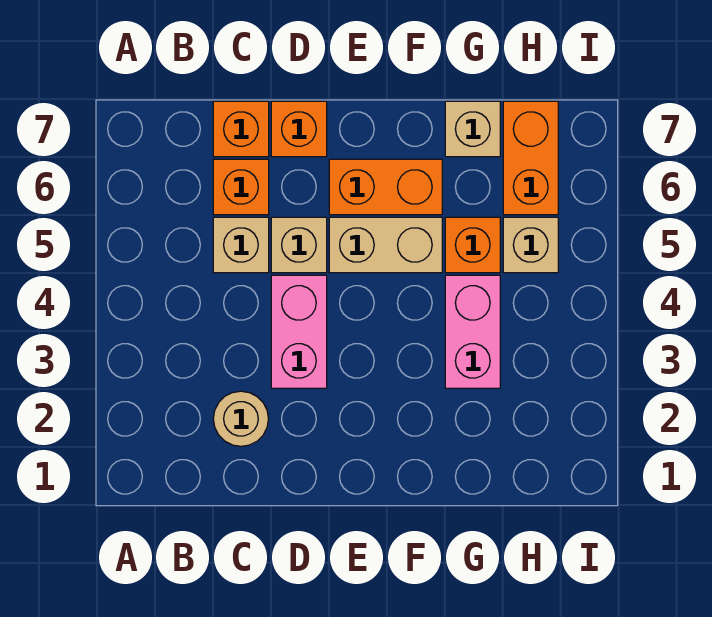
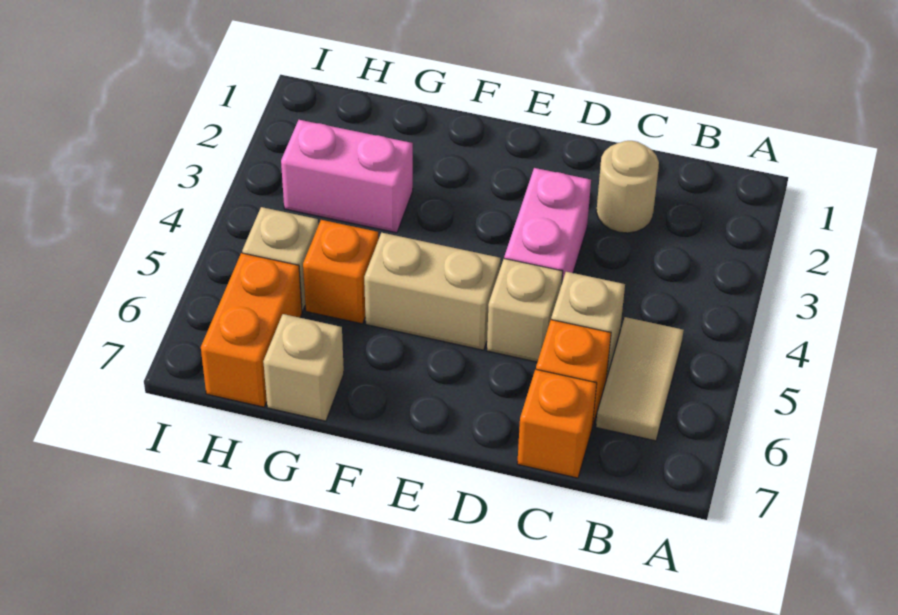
none -> tan tile B5:B6 level 1
orange brick D7 level 1 -> none
orange brick E6:F6 level 1 -> none
pink brick G3:G4 level 1 -> pink brick G3:H3 level 1

